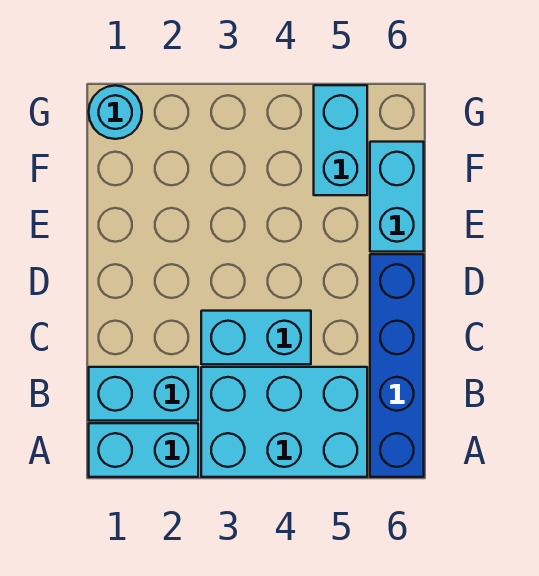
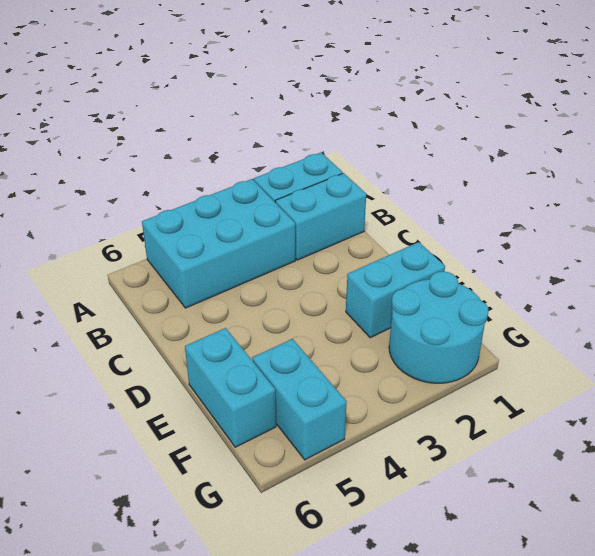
blue brick A6:D6 level 1 -> none
cyan brick C3:C4 level 1 -> cyan brick E1:E2 level 1
cyan round brick G1 level 1 -> cyan round brick F1:G2 level 1

